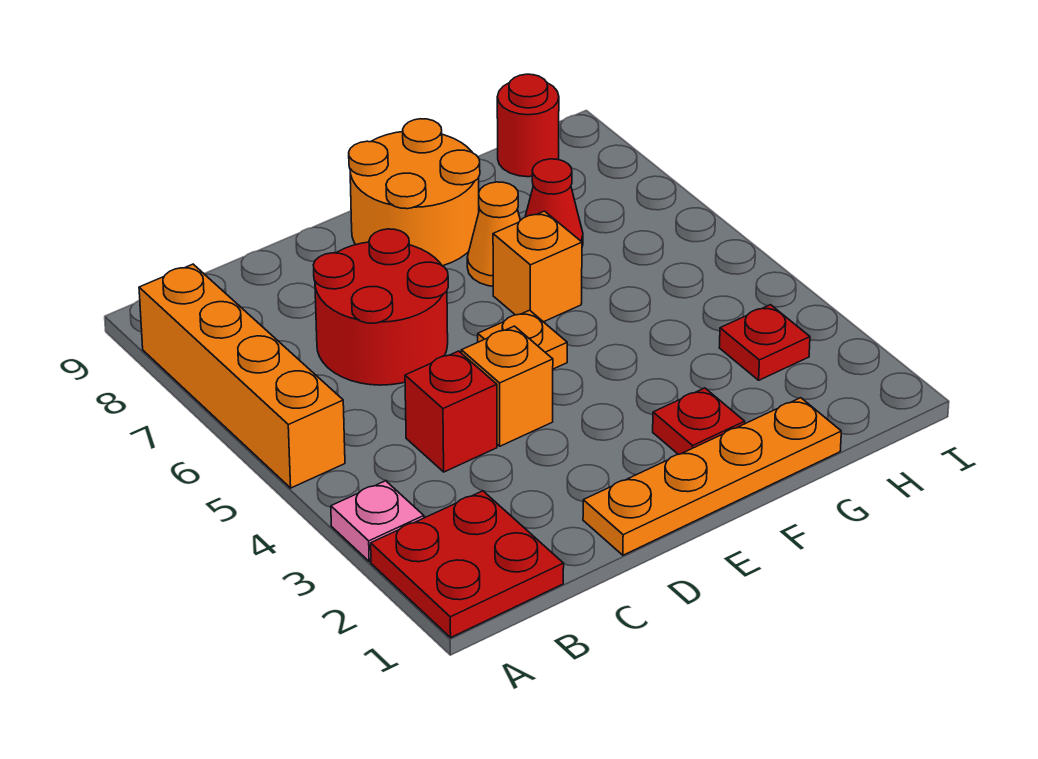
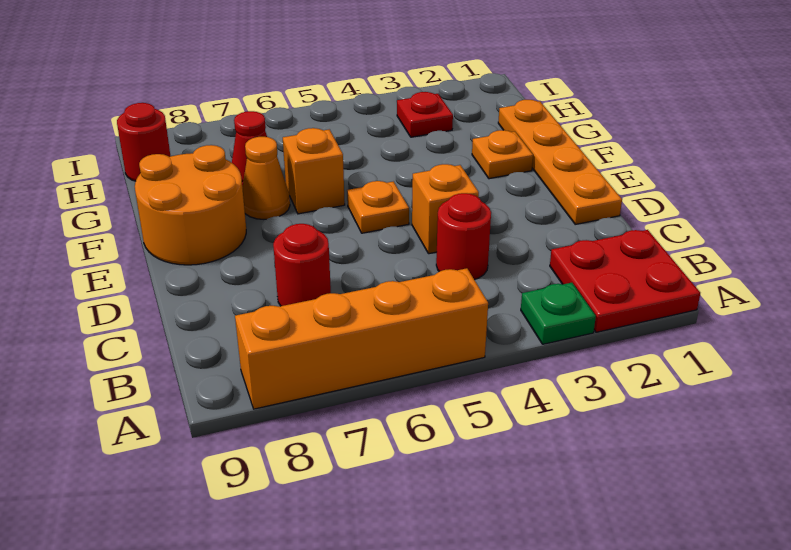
pink plate A3 level 1 -> green plate A3 level 1
red brick C4 level 1 -> red round brick C4 level 1
red round brick C6:D7 level 1 -> red round brick C7 level 1
red plate F2 level 1 -> orange plate F2 level 1

